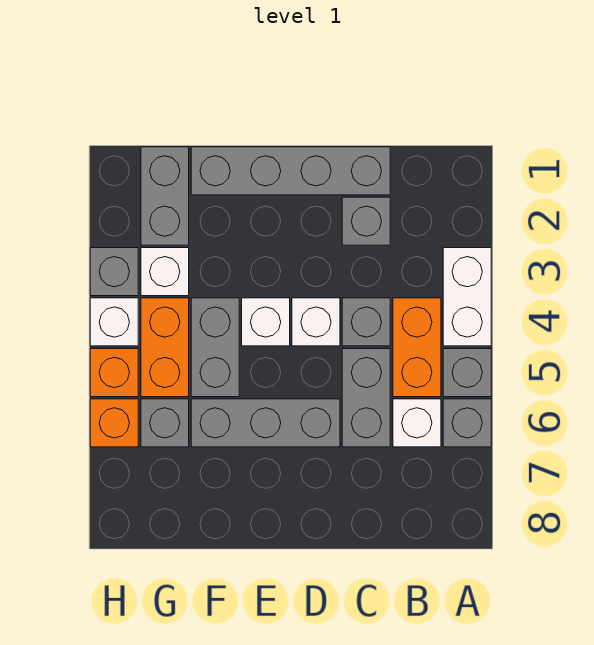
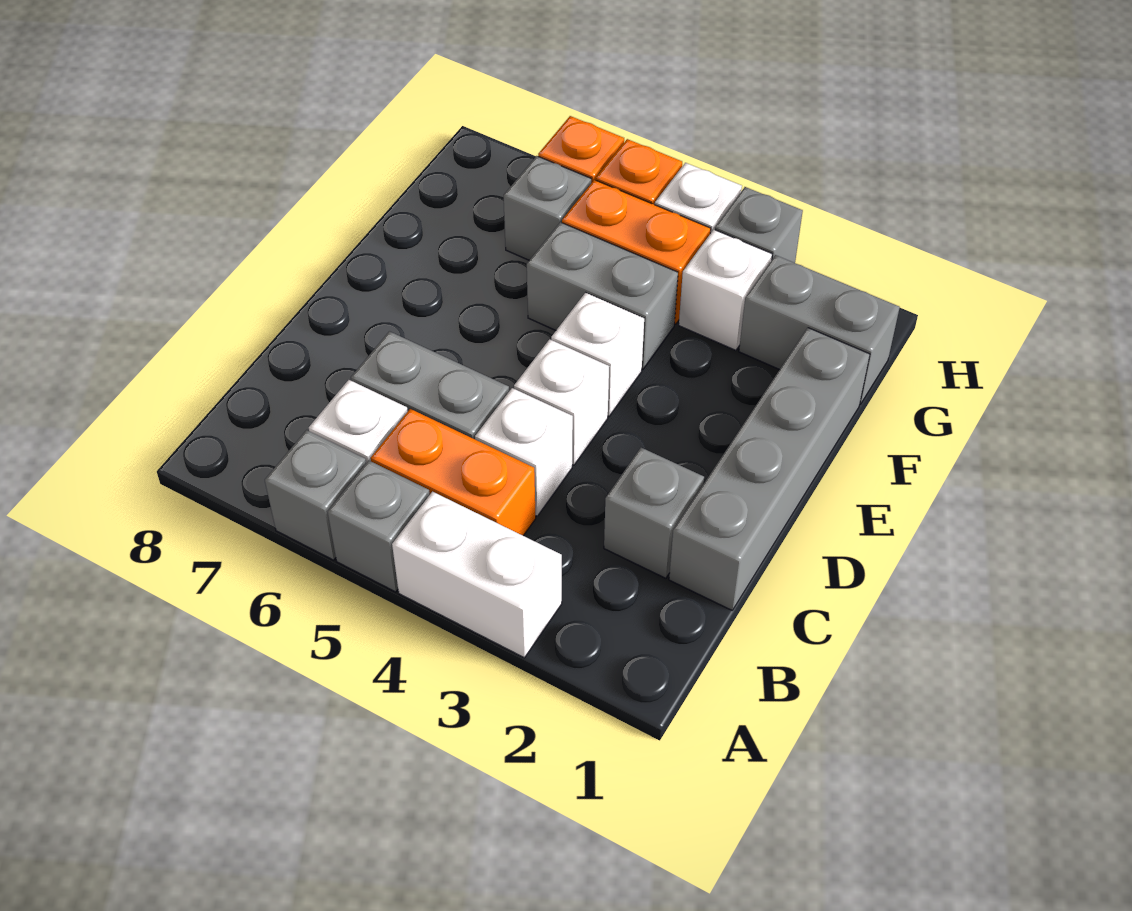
grey brick C4 level 1 -> white brick C4 level 1
grey brick D6:F6 level 1 -> none

